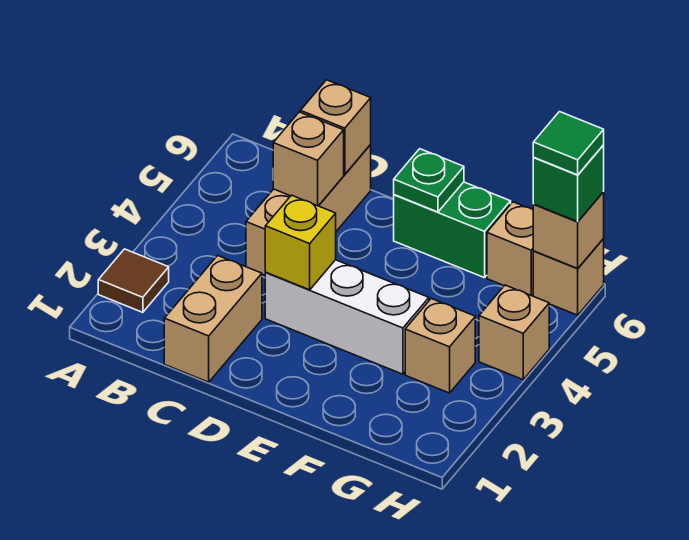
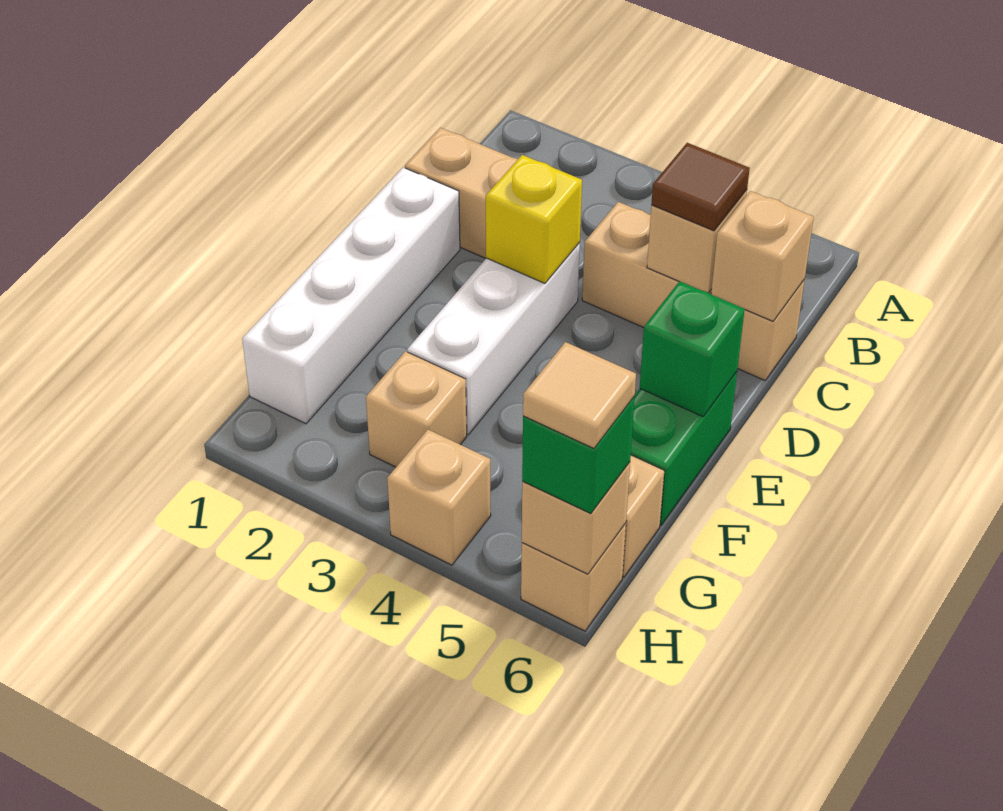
brown tile A2 level 1 -> brown tile C5 level 3
none -> white brick D1:G1 level 1
green plate E6 level 2 -> green brick E6 level 2
green tile H6 level 4 -> tan tile H6 level 4

